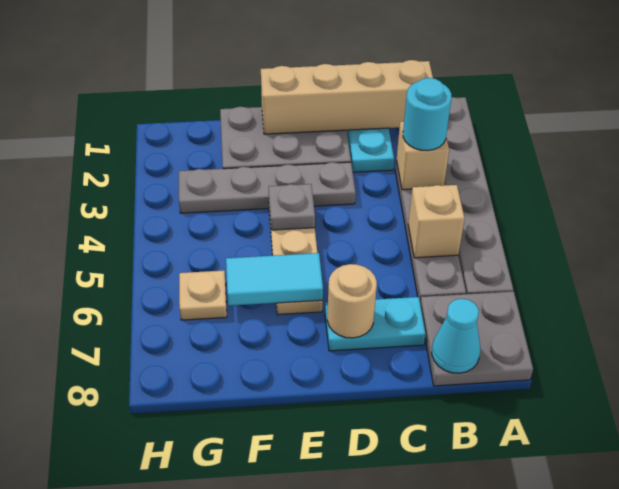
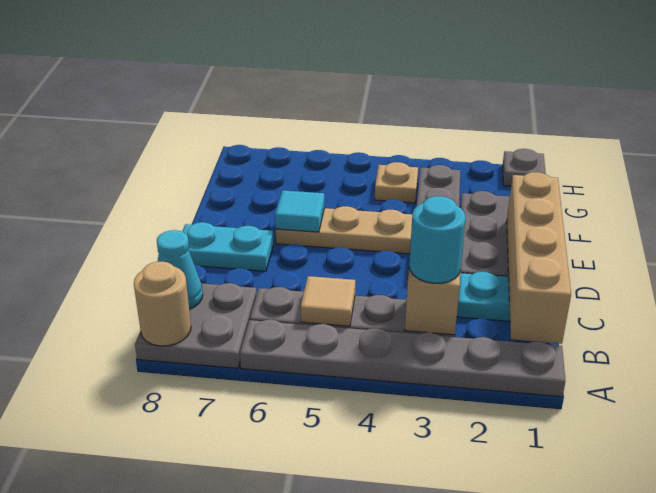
tan brick B5 level 2 -> tan tile B5 level 2
cyan plate C7:D7 level 1 -> cyan plate D7:D8 level 1
tan round brick D7 level 2 -> tan round brick A8 level 2
grey plate E4 level 2 -> grey plate H1 level 1
cyan tile E6:F6 level 2 -> cyan tile E6 level 2
tan plate G6 level 1 -> tan plate G4 level 1

